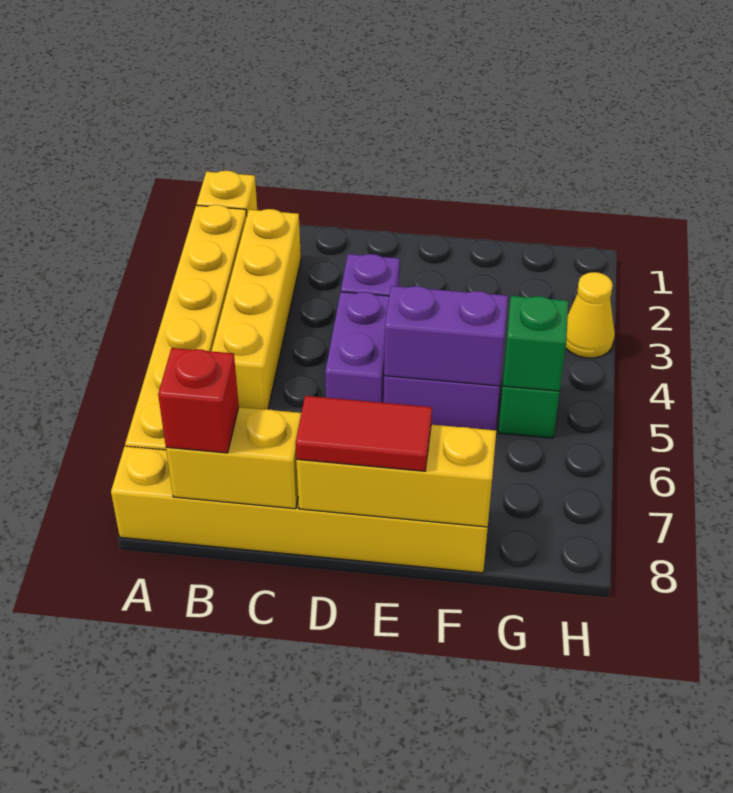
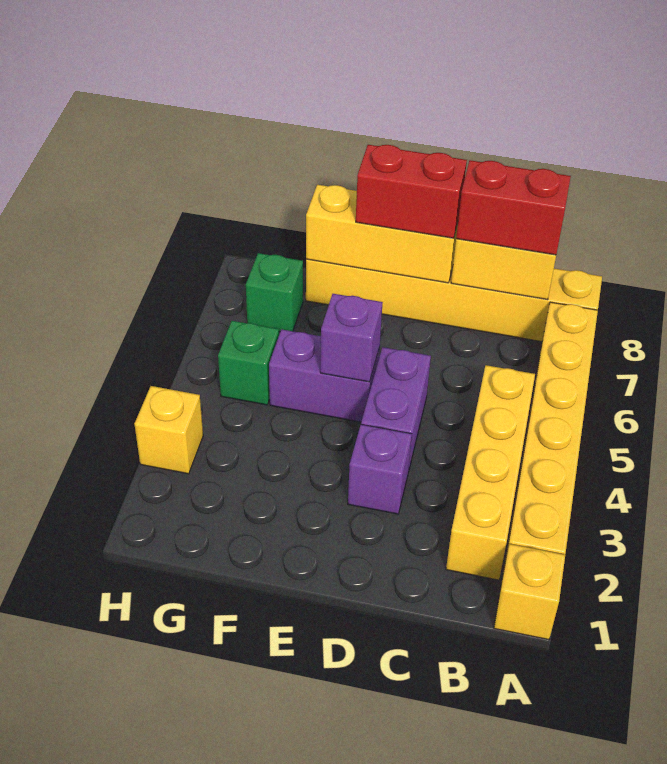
red brick B8 level 3 -> red brick B8:C8 level 3
red tile D8:E8 level 3 -> red brick D8:E8 level 3
purple brick E5:F5 level 2 -> purple brick E5 level 2
green brick G5 level 2 -> green brick G7 level 1
yellow cone H3 level 1 -> yellow brick H3 level 1

